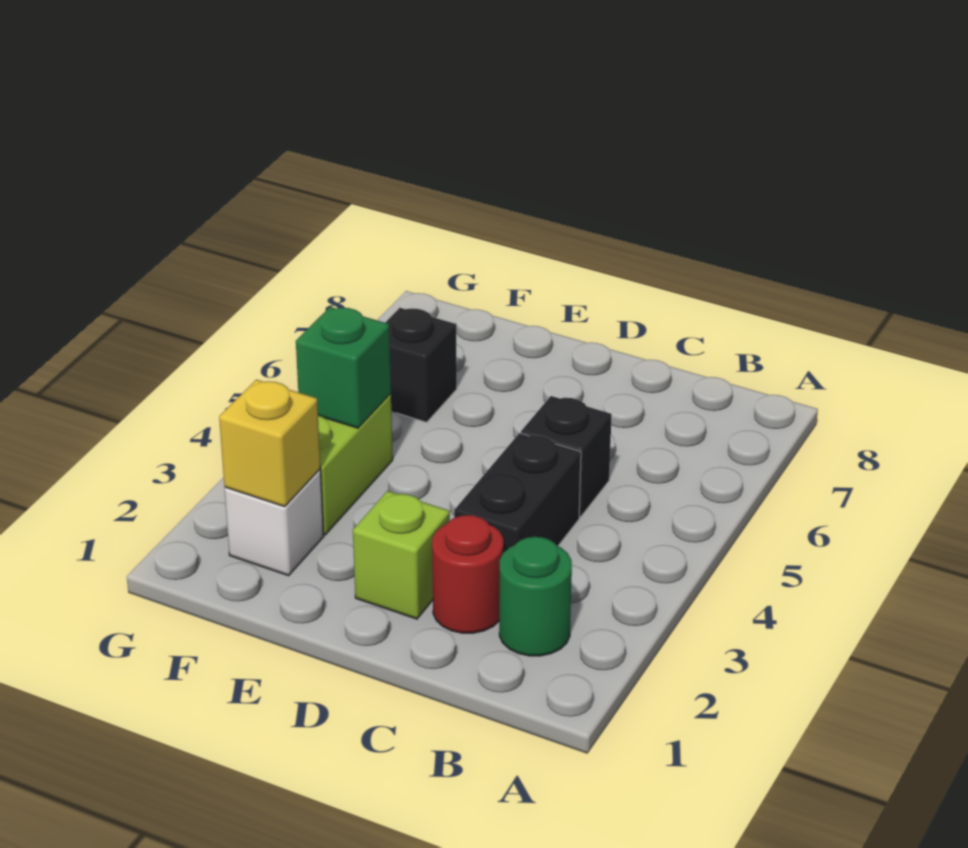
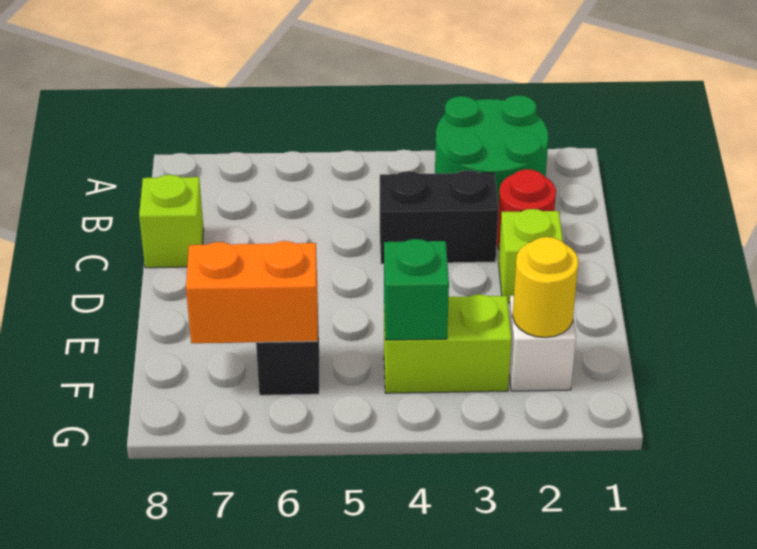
green round brick B2 level 1 -> green round brick A2:B3 level 1
black brick C5 level 1 -> none
none -> lime brick C8 level 1
yellow brick F2 level 2 -> yellow round brick F2 level 2
none -> orange brick F6:F7 level 2

